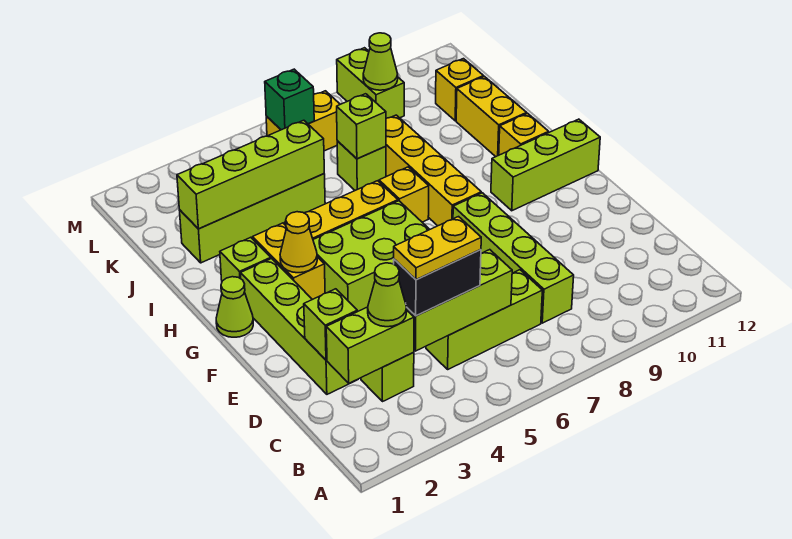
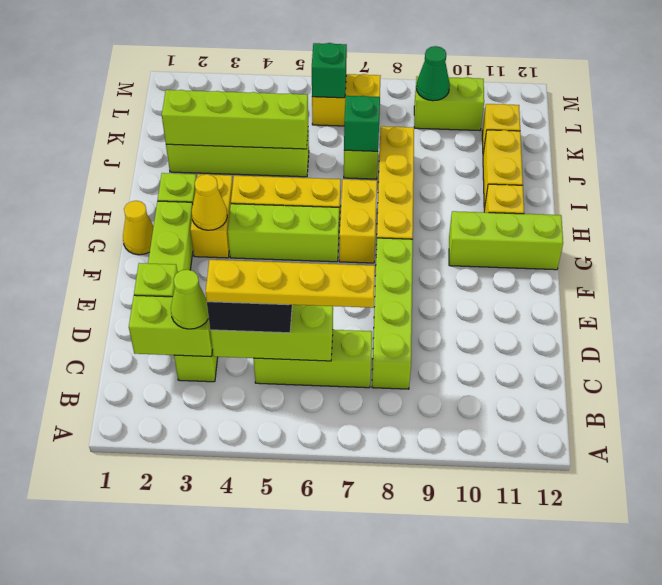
yellow plate C4:C5 level 4 -> yellow plate C4:C7 level 4
lime brick F4:G6 level 1 -> lime brick G4:G6 level 1
lime cone G1 level 1 -> yellow cone G1 level 1
yellow brick H7 level 1 -> yellow brick G7:H7 level 1
lime brick J7 level 2 -> green brick J7 level 2
lime brick L9:M9 level 1 -> lime brick L9:L10 level 1
lime cone L9 level 2 -> green cone L9 level 2

